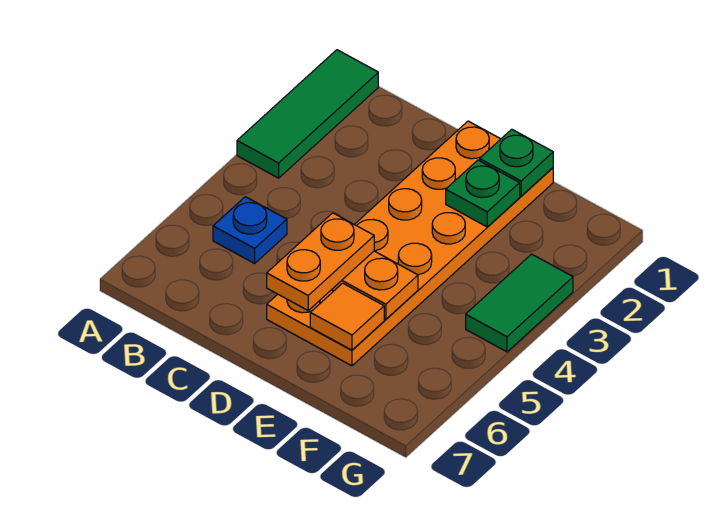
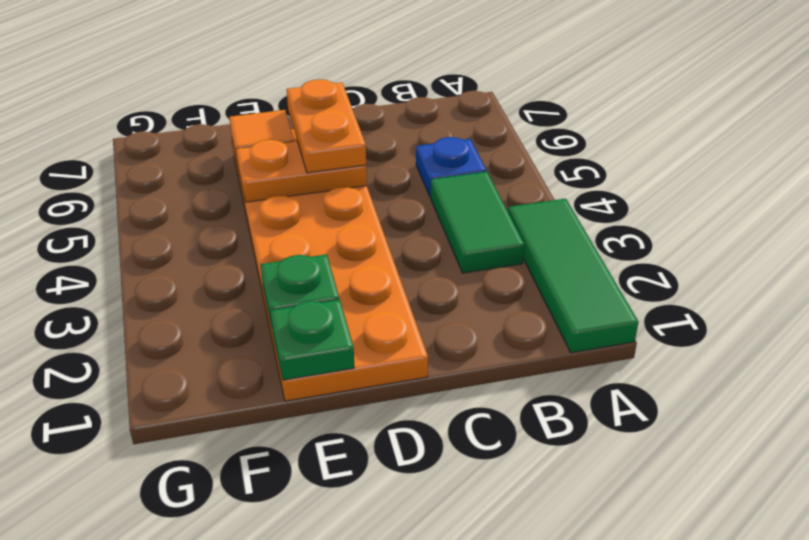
green tile G3:G4 level 1 -> green tile B3:B4 level 1

